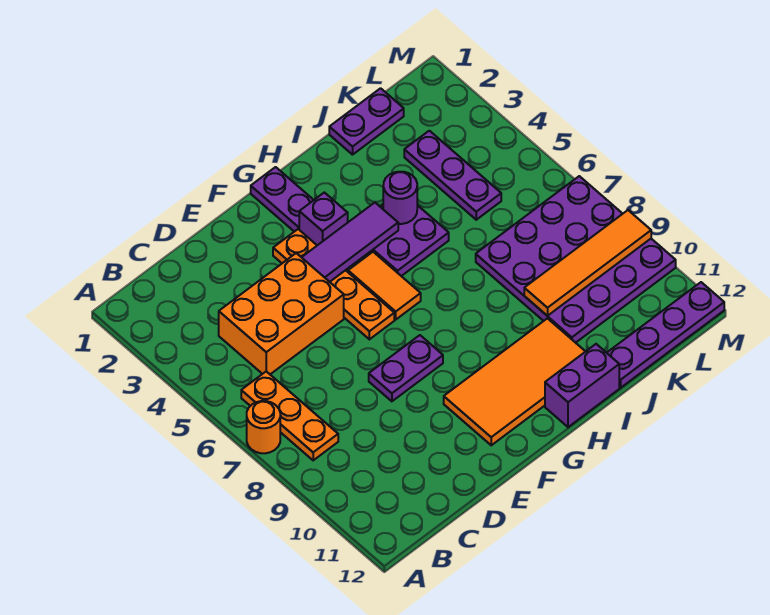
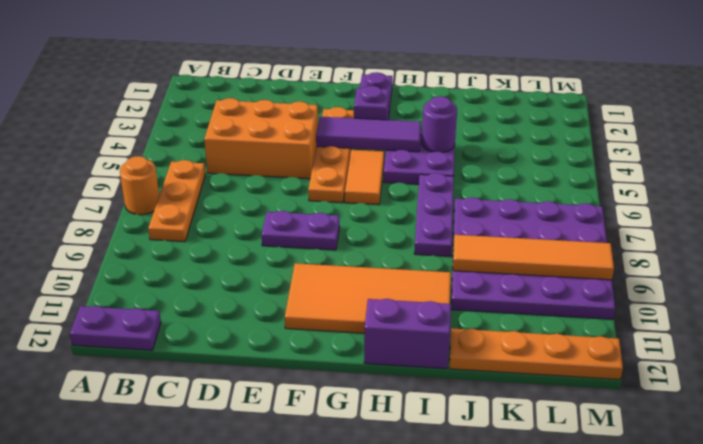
purple plate J1:K1 level 1 -> purple plate A12:B12 level 1
purple plate J12:M12 level 1 -> orange plate J12:M12 level 1
purple plate K3:K5 level 1 -> purple plate I6:I8 level 1

